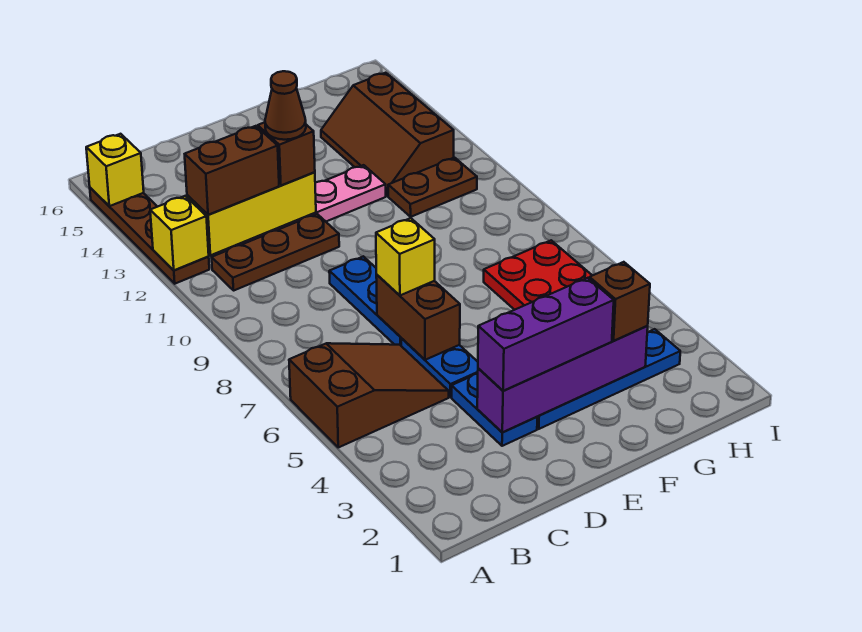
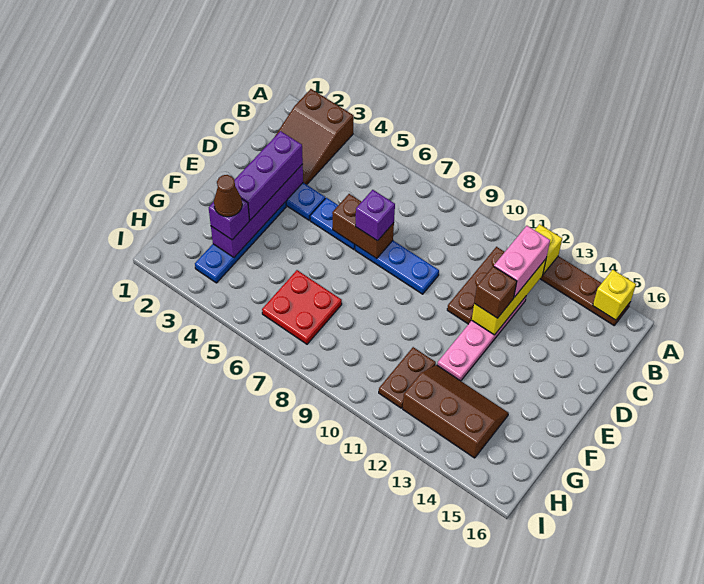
brown slope A5:C6 level 1 top A -> brown slope A2:C3 level 1 top A
brown brick B12:C12 level 3 -> pink brick B12:C12 level 3
yellow brick D7 level 3 -> purple brick D7 level 3
brown cone D12 level 4 -> brown cone G3 level 4
brown brick G3 level 3 -> purple brick G3 level 3

